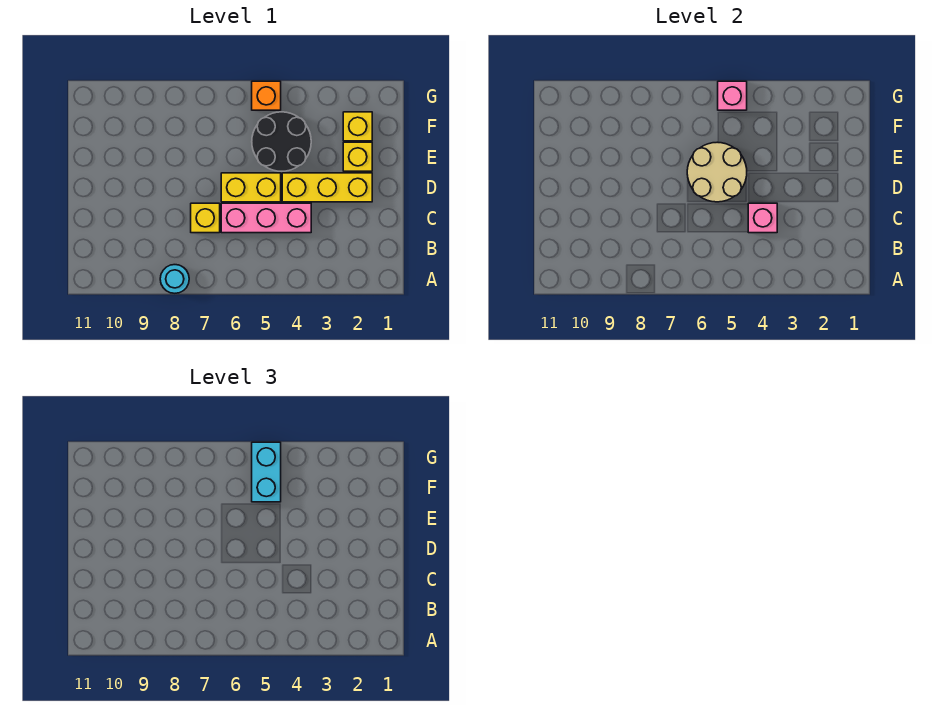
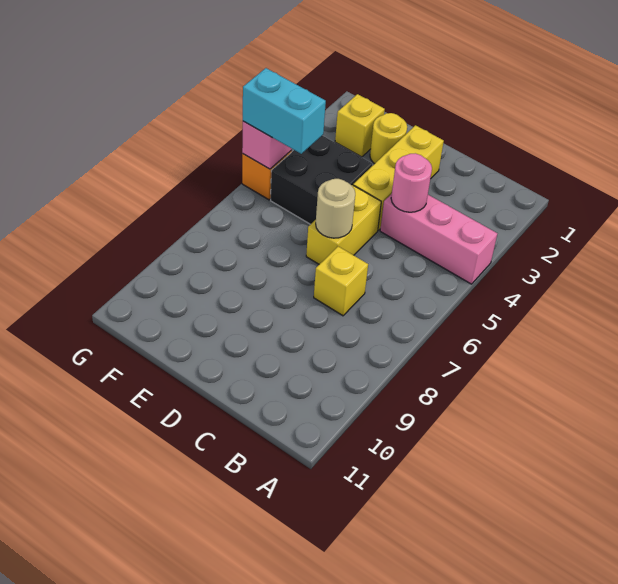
cyan round brick A8 level 1 -> none
pink brick C4:C6 level 1 -> pink brick A4:C4 level 1
pink brick C4 level 2 -> pink round brick C4 level 2
tan round brick D5:E6 level 2 -> tan round brick D6 level 2
yellow brick E2 level 1 -> yellow round brick E2 level 1
black round brick E4:F5 level 1 -> black brick E4:F5 level 1

